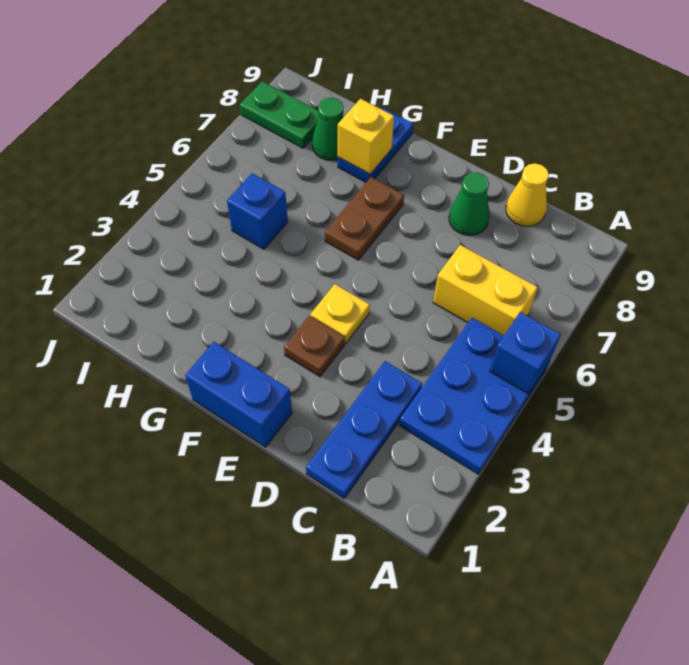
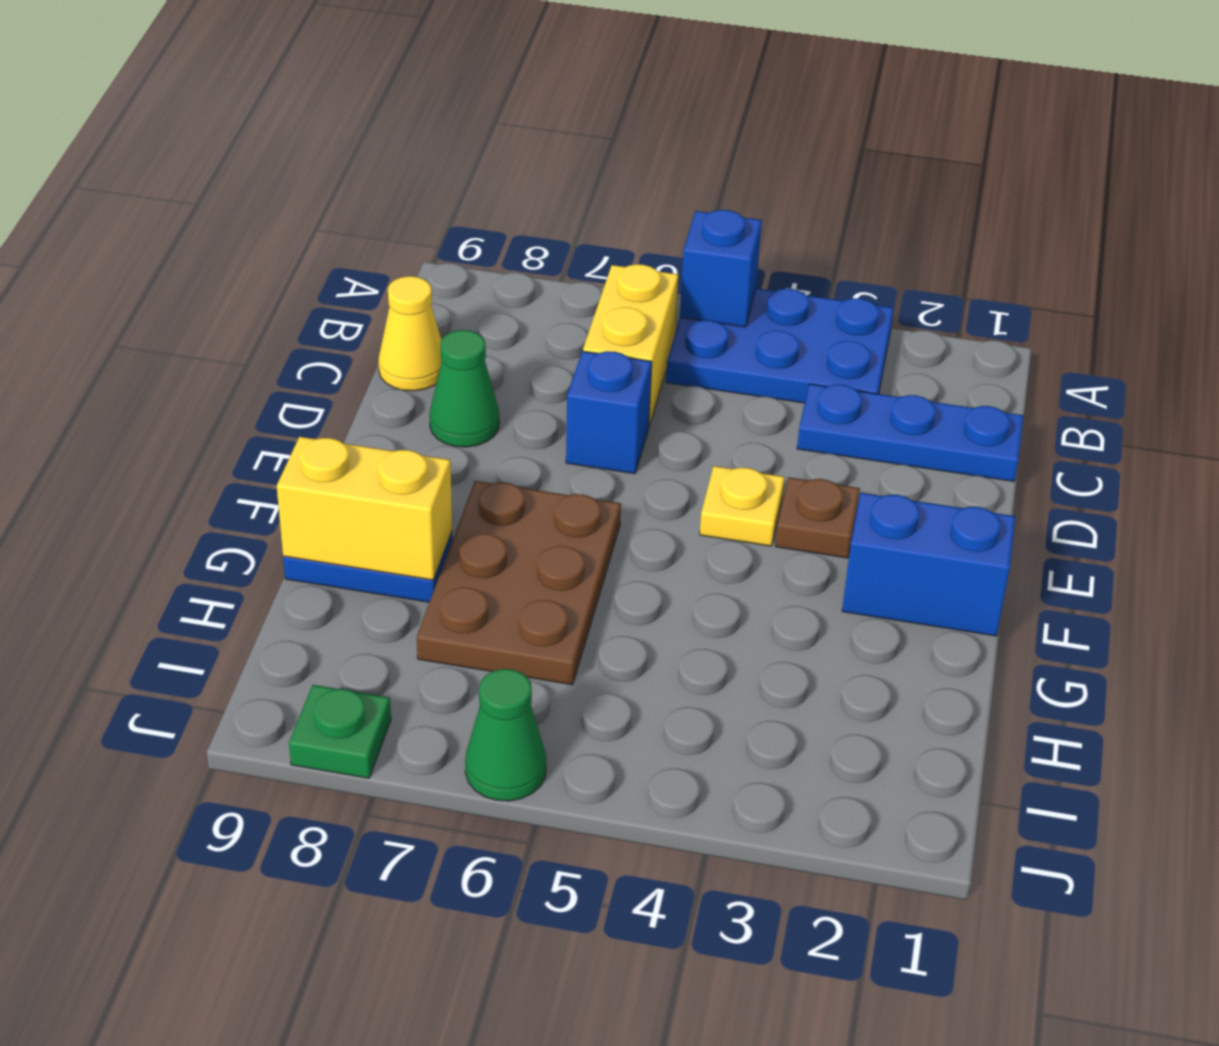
blue brick E1:F1 level 1 -> blue brick F1:F2 level 1
brown plate F6:F7 level 1 -> brown plate F6:H7 level 1
yellow brick G8 level 2 -> yellow brick G8:G9 level 2
blue brick H5 level 1 -> blue brick D6 level 1
green cone H8 level 1 -> green cone J6 level 1
green plate I8:J8 level 1 -> green plate J8 level 1

